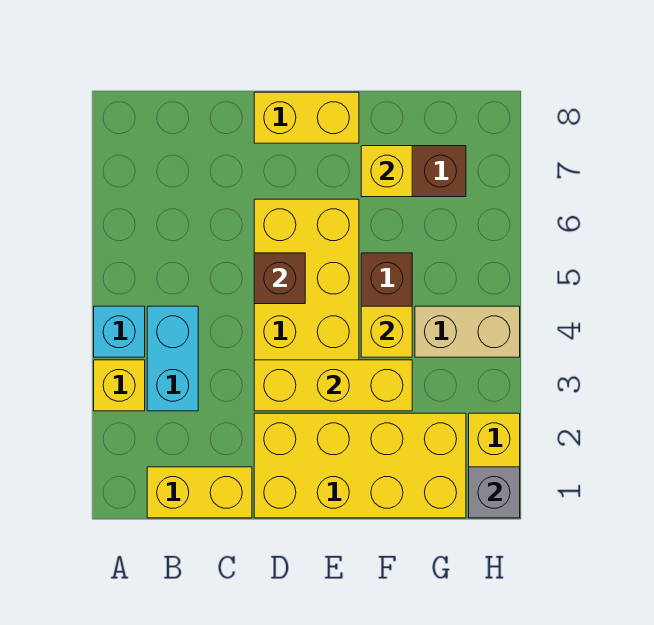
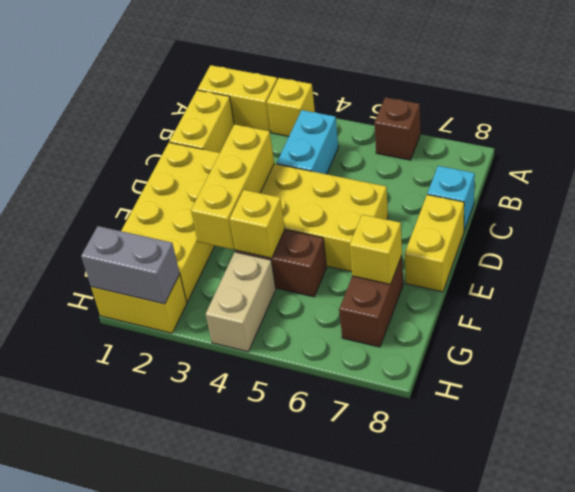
none -> yellow brick A1:A2 level 1
cyan brick A4 level 1 -> cyan brick C8 level 1
cyan brick B3:B4 level 1 -> cyan brick B4:C4 level 1
brown brick D5 level 2 -> brown brick A6 level 1
grey brick H1 level 2 -> grey brick H1:H2 level 2

